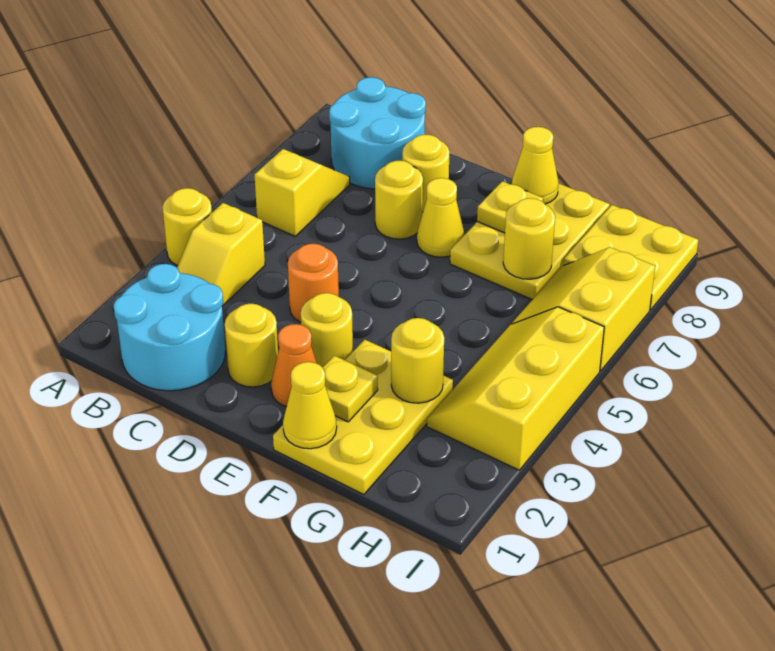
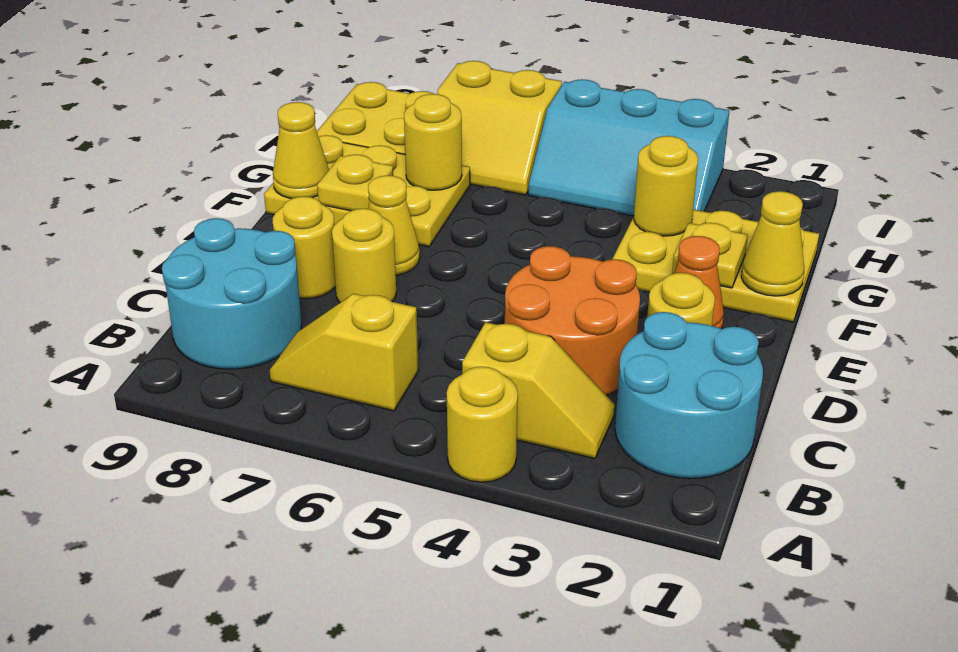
orange round brick D4 level 1 -> orange round brick C3:D4 level 1
yellow round brick E3 level 1 -> none
yellow slope H3:I5 level 1 top I -> cyan slope H3:I5 level 1 top I

